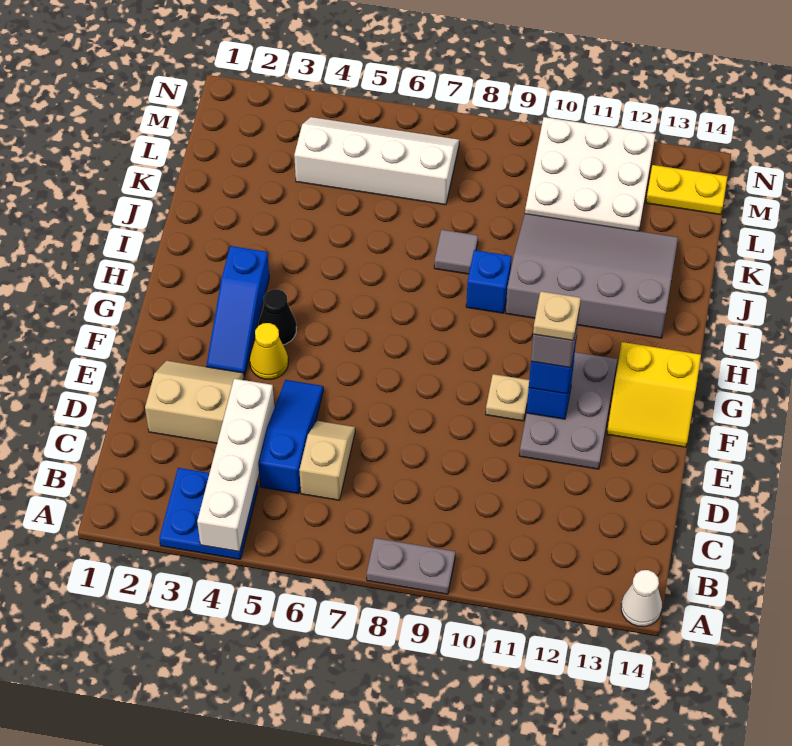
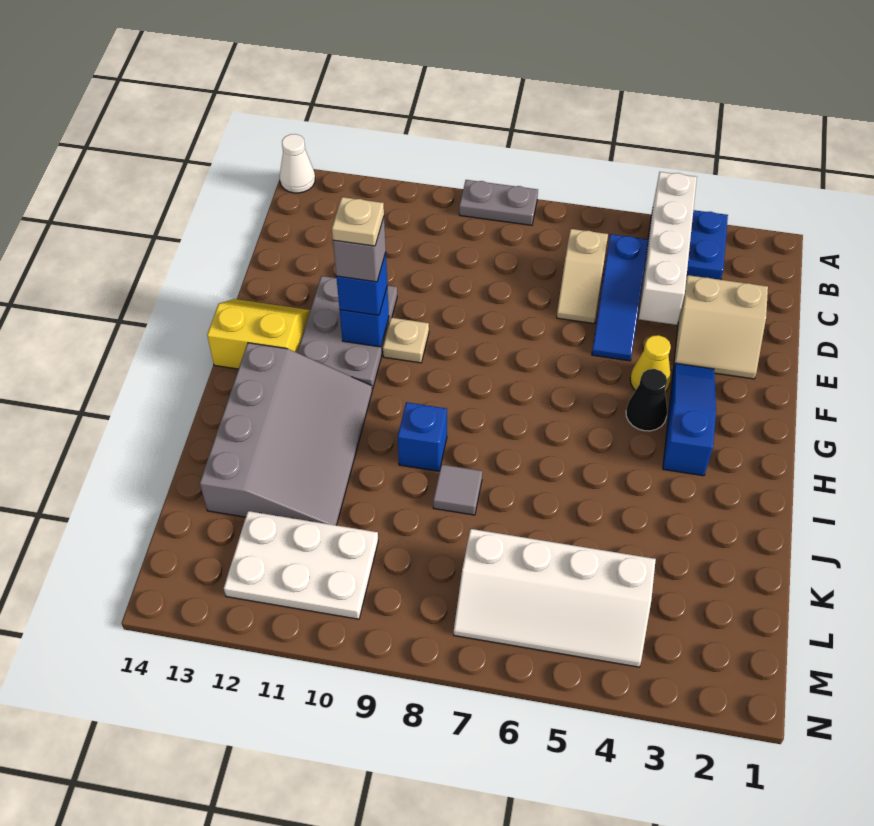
grey slope I10:K13 level 1 top I -> grey slope H11:K13 level 1 top 13
white plate L10:N12 level 1 -> white plate L10:M12 level 1
yellow plate M13:M14 level 1 -> none

